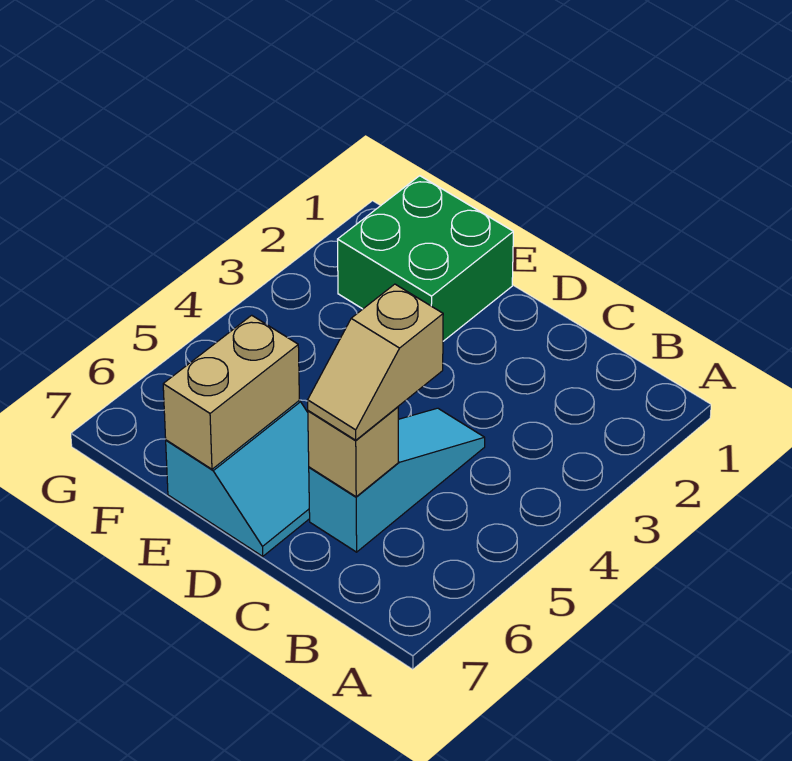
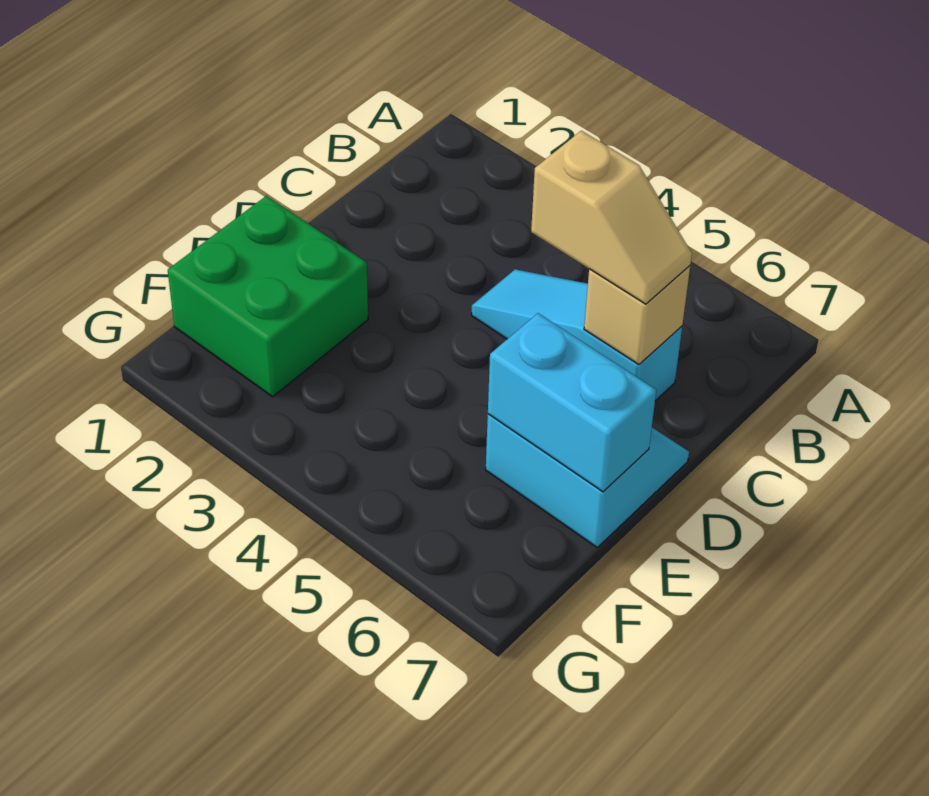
tan brick E6:E7 level 2 -> cyan brick E6:E7 level 2

